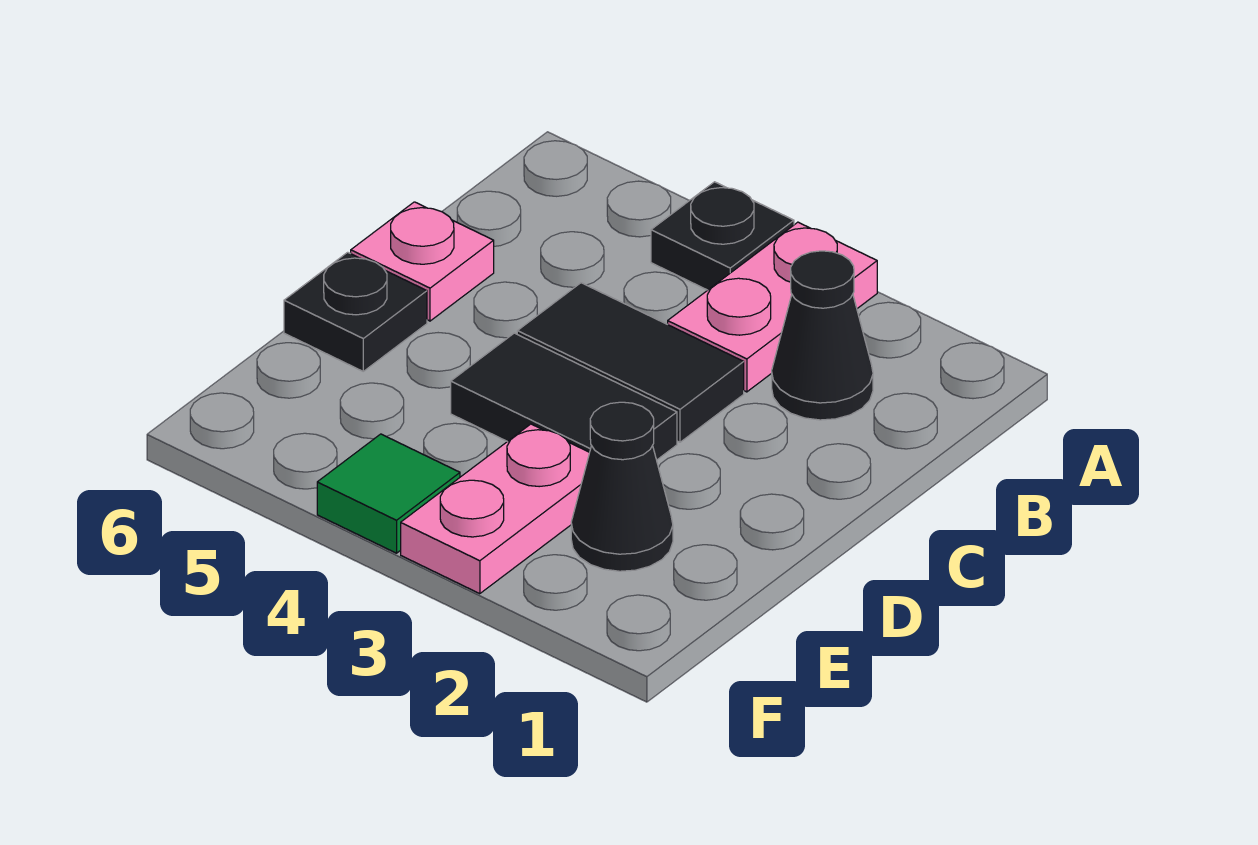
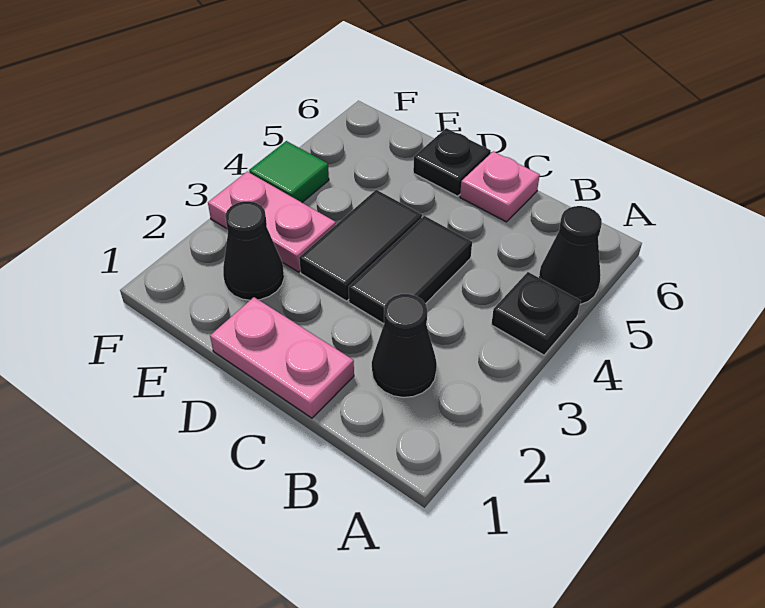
pink plate A3:B3 level 1 -> pink plate C1:D1 level 1
none -> black cone A5 level 1

